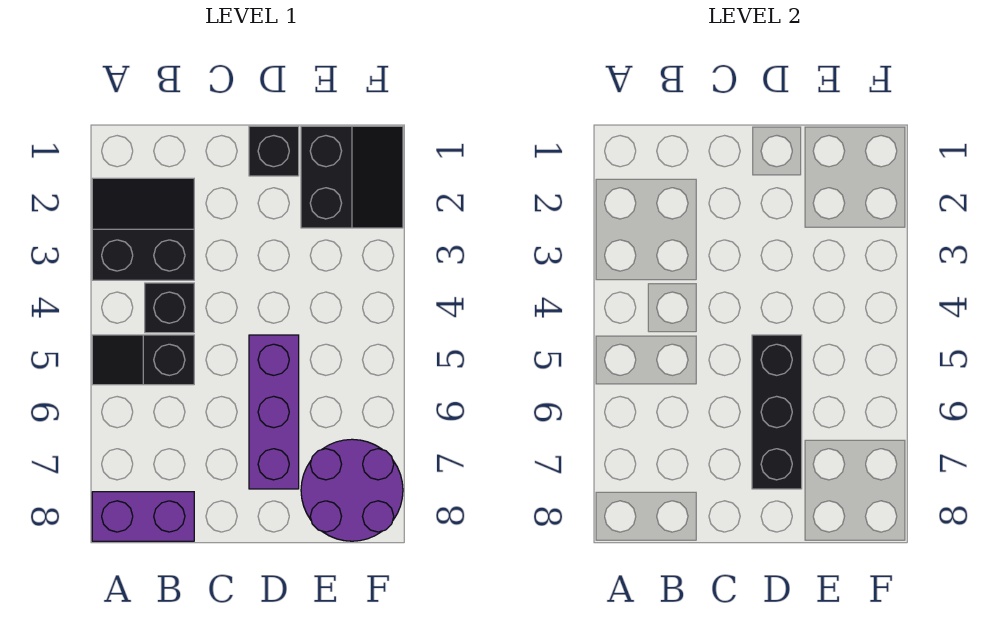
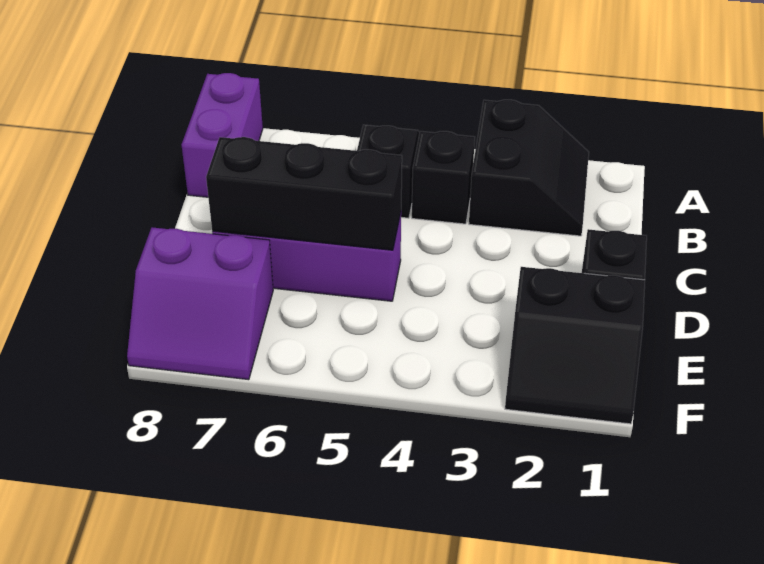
purple round brick E7:F8 level 1 -> purple slope E7:F8 level 1 top E

